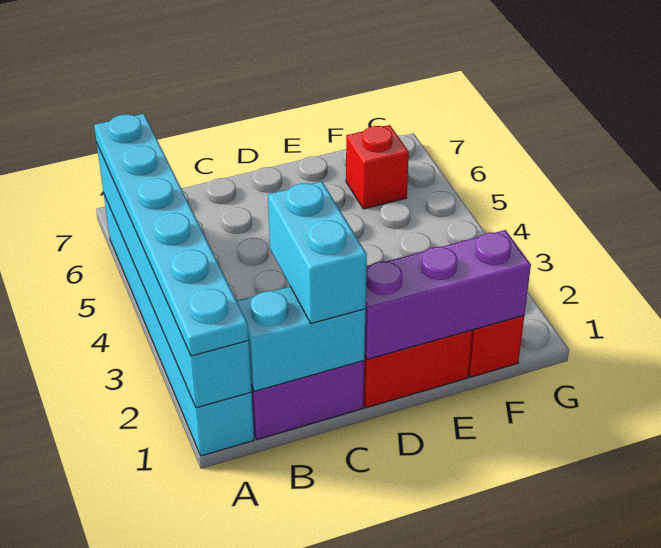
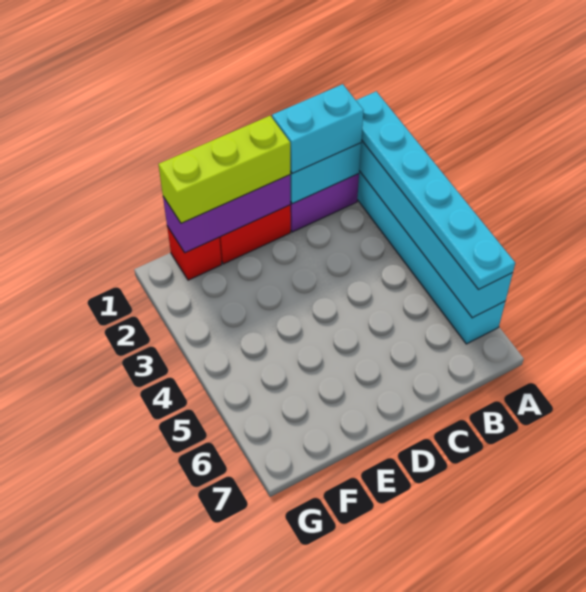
cyan brick C1:C2 level 3 -> cyan brick B1:C1 level 3
none -> lime brick D1:F1 level 3
red brick F6 level 1 -> none

